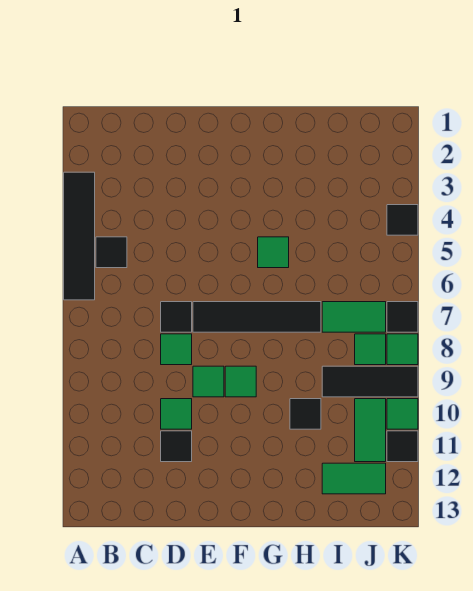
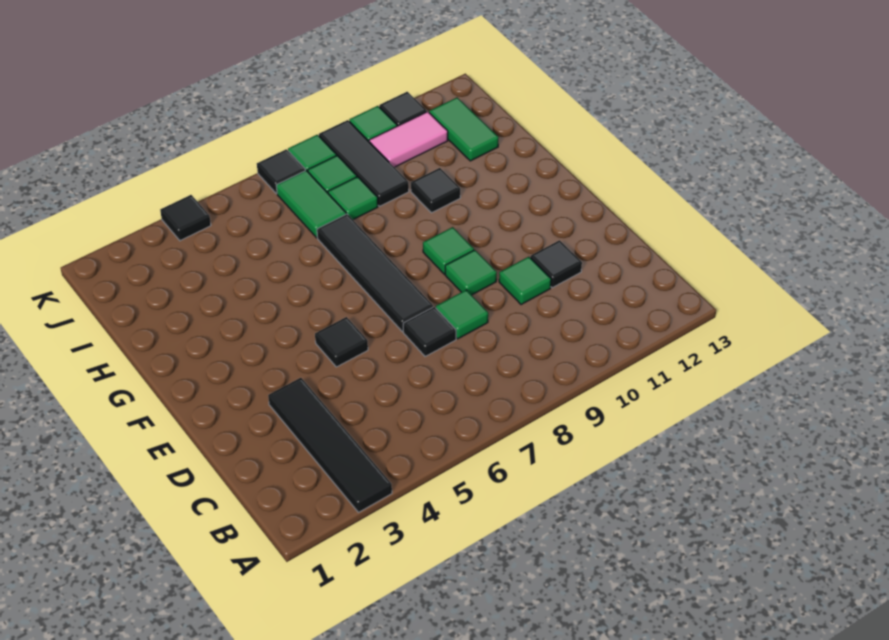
black tile A3:A6 level 1 -> black tile A3:D3 level 1
black tile B5 level 1 -> black tile E5 level 1
green tile G5 level 1 -> green tile I8 level 1
green tile J10:J11 level 1 -> pink tile J10:J11 level 1

